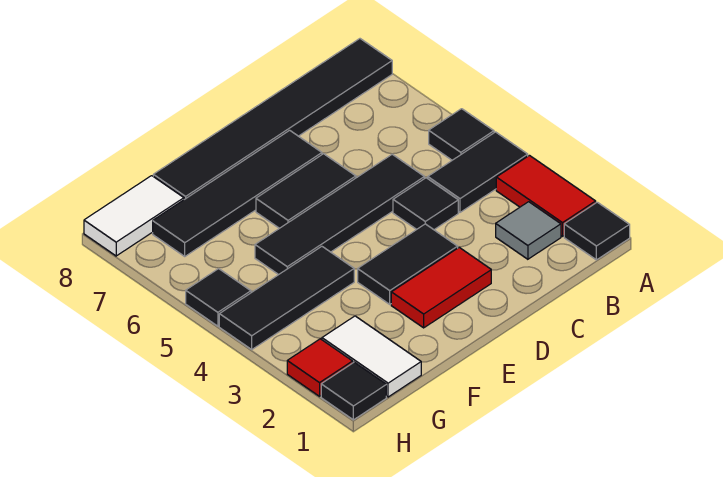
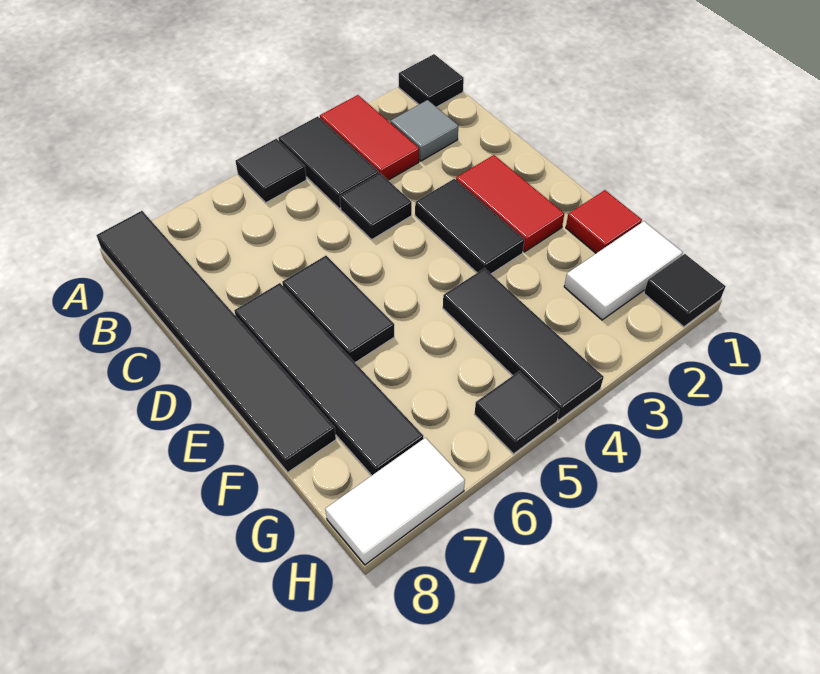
red tile A2:A3 level 1 -> red tile A3:B3 level 1
black tile C5:F5 level 1 -> none
white tile G8:H8 level 1 -> white tile H7:H8 level 1
red tile H2 level 1 -> red tile F1 level 1

